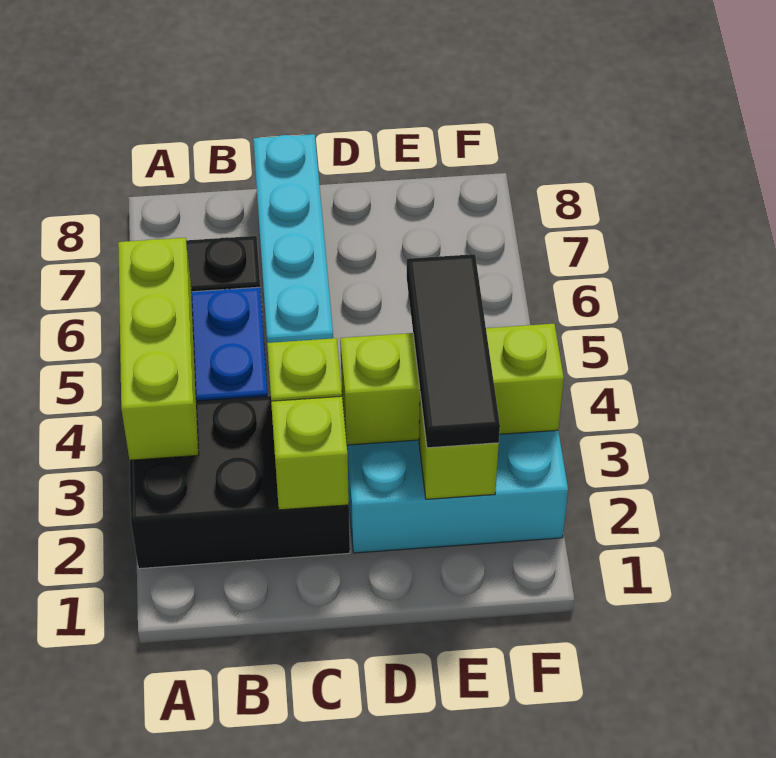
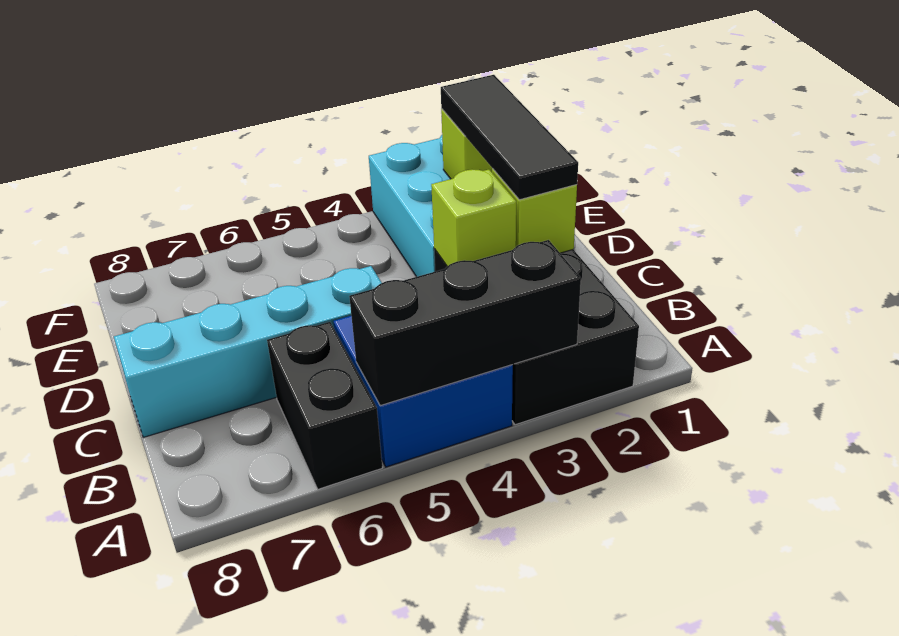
lime brick A3:A5 level 2 -> black brick A3:A5 level 2
lime brick D3:F3 level 2 -> none
black tile E2:E4 level 3 -> black tile C2:E2 level 3

